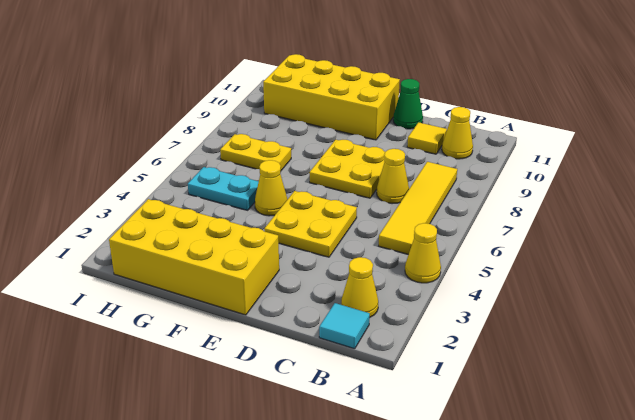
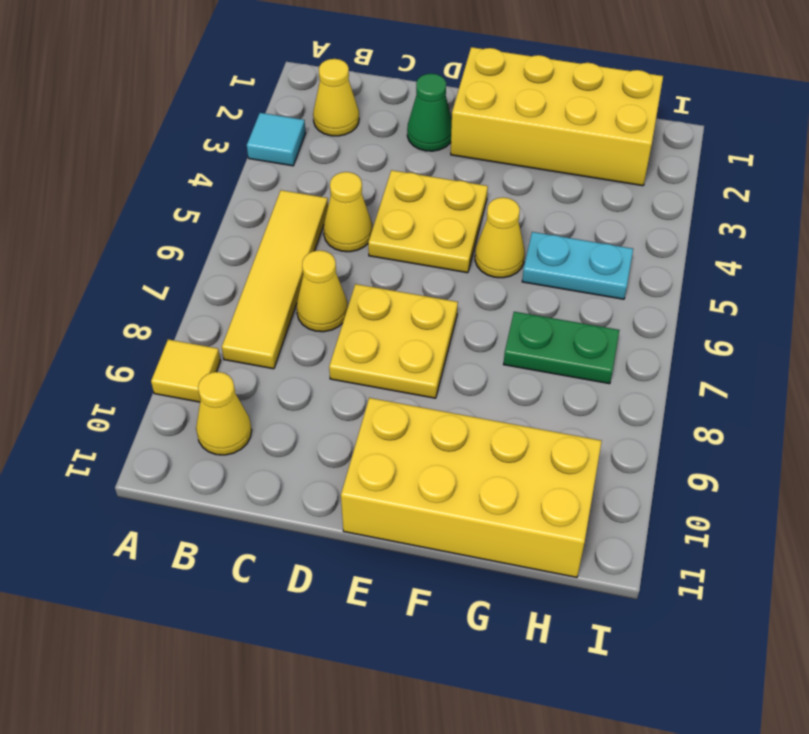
yellow cone A4 level 1 -> yellow cone C5 level 1
cyan tile B1 level 1 -> cyan tile A3 level 1
yellow tile C10 level 1 -> yellow tile A9 level 1
green cone D11 level 1 -> green cone D2 level 1
yellow plate G7:H7 level 1 -> green plate G7:H7 level 1

